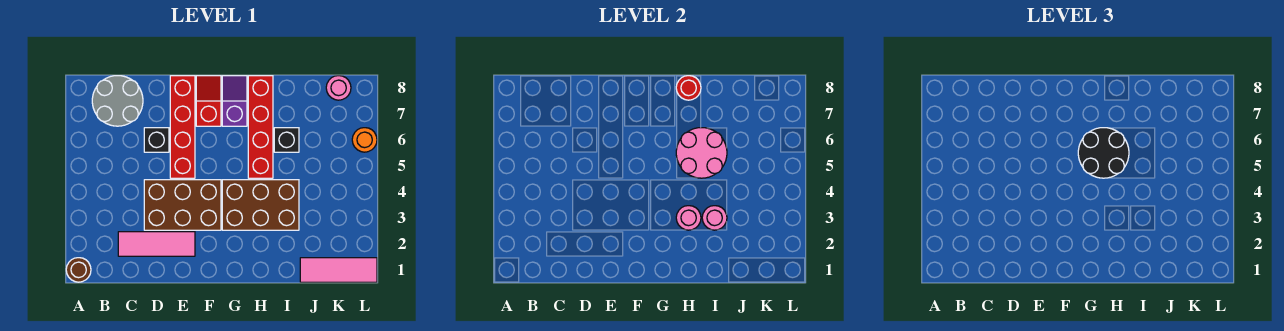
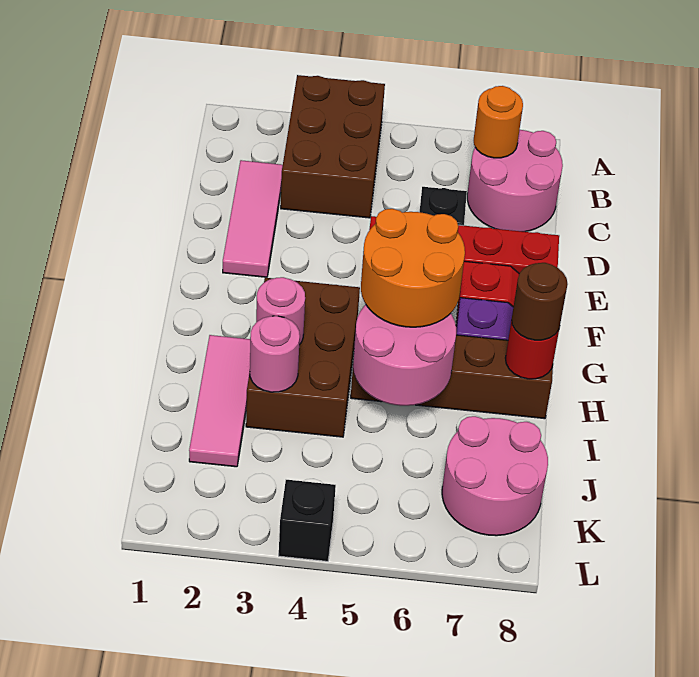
brown round brick A1 level 1 -> brown round brick H8 level 3
grey round brick B7:C8 level 1 -> pink round brick B7:C8 level 1
brown brick D3:F4 level 1 -> brown brick A3:C4 level 1
black round brick G5:H6 level 3 -> orange round brick G5:H6 level 3
red brick H5:H8 level 1 -> brown brick H5:H8 level 1
black brick I6 level 1 -> black brick L4 level 1
pink tile J1:L1 level 1 -> pink tile H2:J2 level 1
pink round brick K8 level 1 -> pink round brick J7:K8 level 1
orange round brick L6 level 1 -> orange round brick B7 level 2

